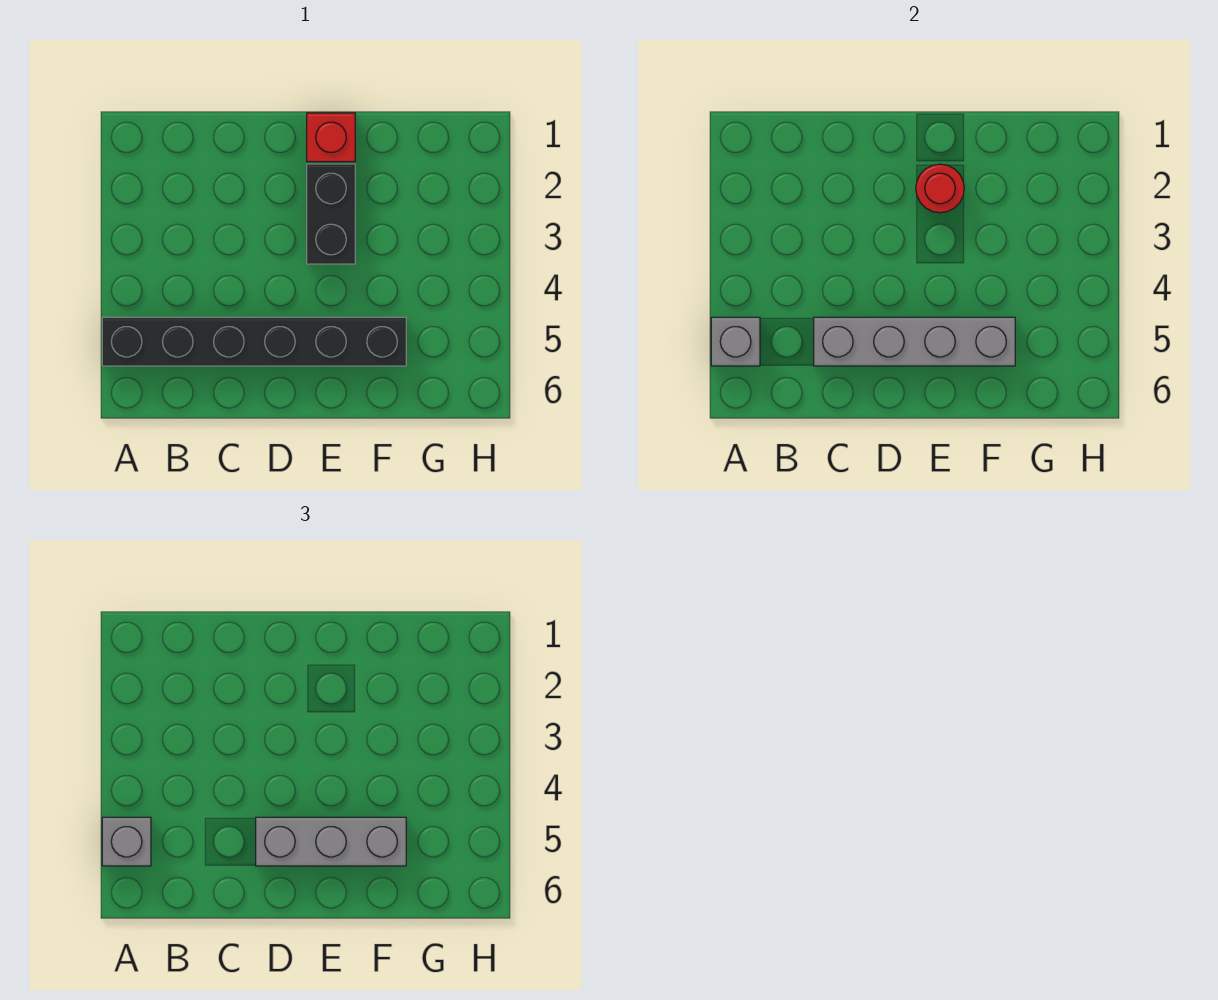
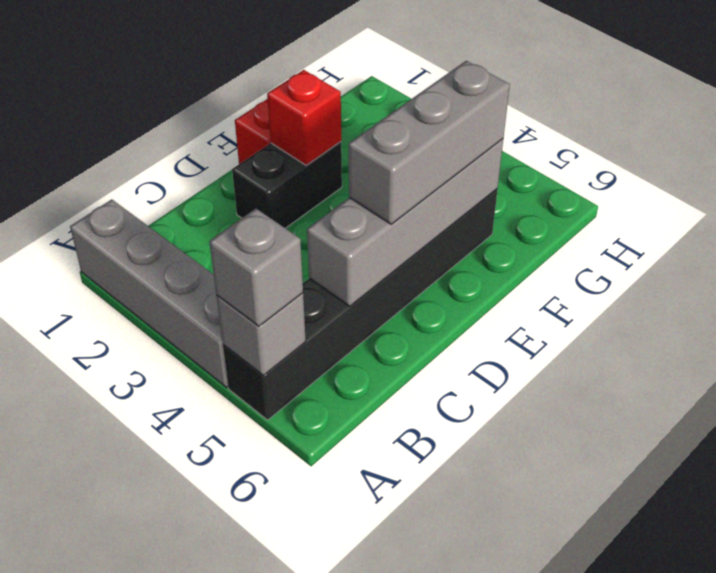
none -> grey brick A1:A4 level 1
black brick E2:E3 level 1 -> black brick D2:E2 level 1
red round brick E2 level 2 -> red brick E2 level 2

